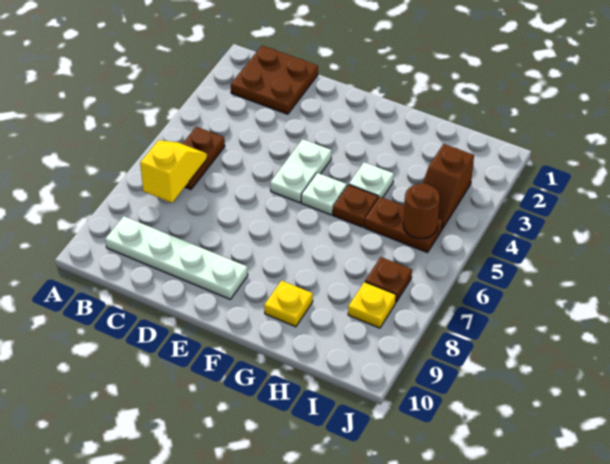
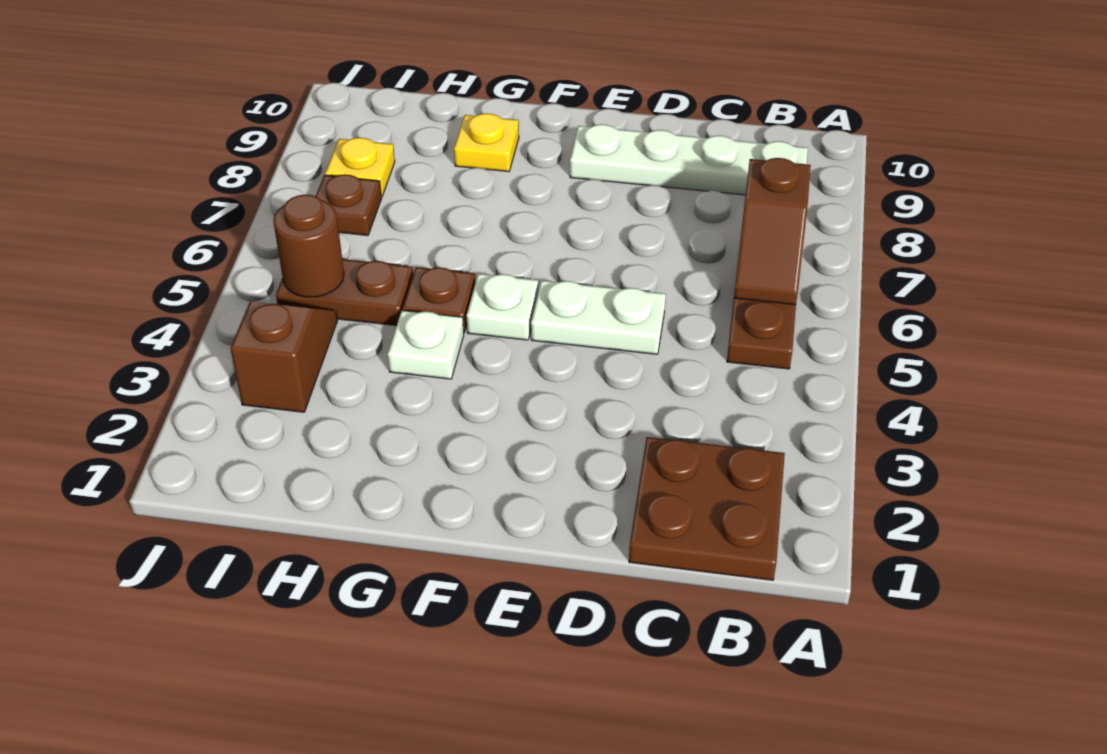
yellow slope B6:B7 level 2 top 7 -> brown slope B6:B7 level 2 top 7
white plate E4:E5 level 1 -> white plate D5:E5 level 1

